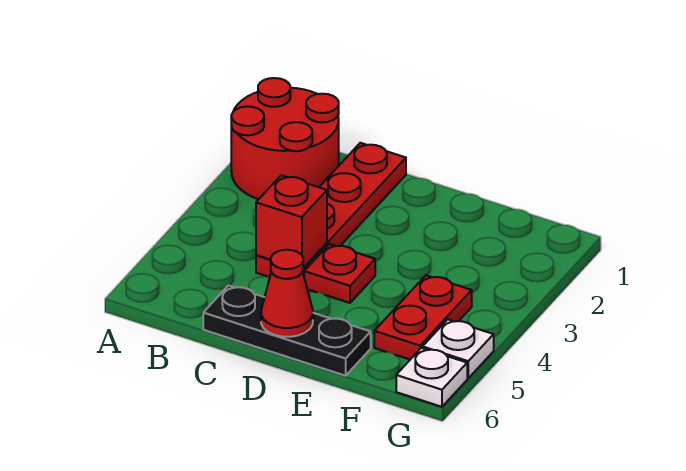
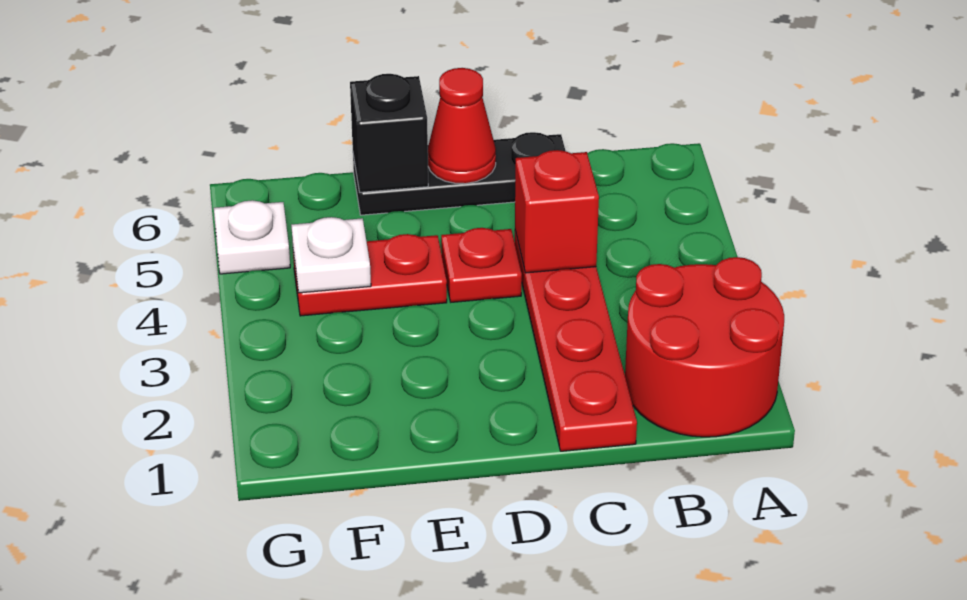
none -> black brick E6 level 2
red plate F4:F5 level 1 -> red plate E4:F4 level 1
white plate G6 level 1 -> white plate F4 level 2

